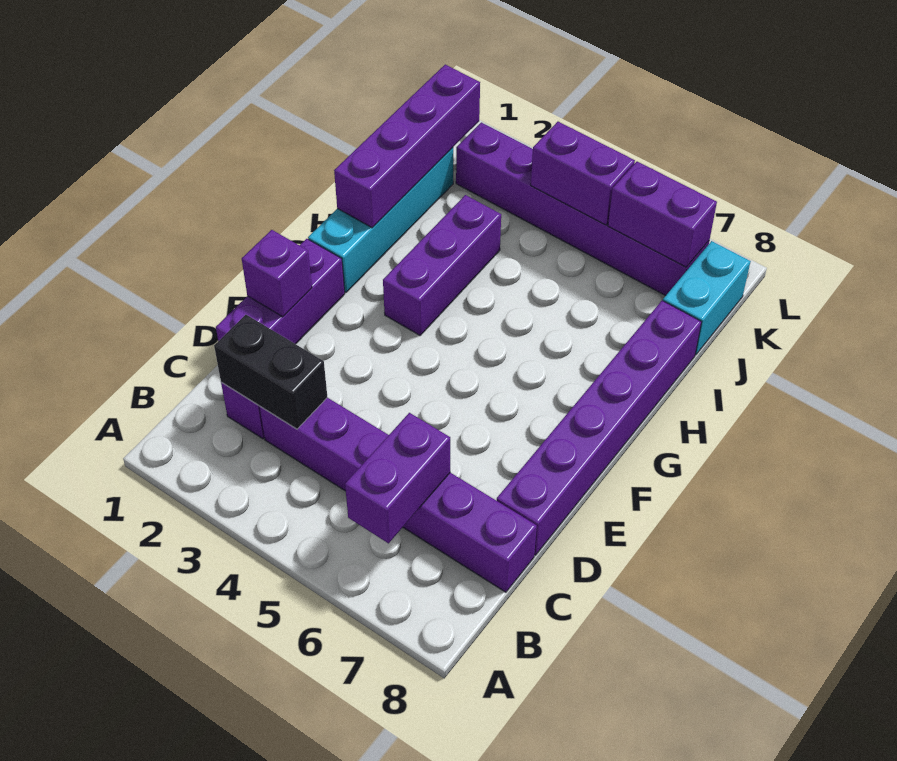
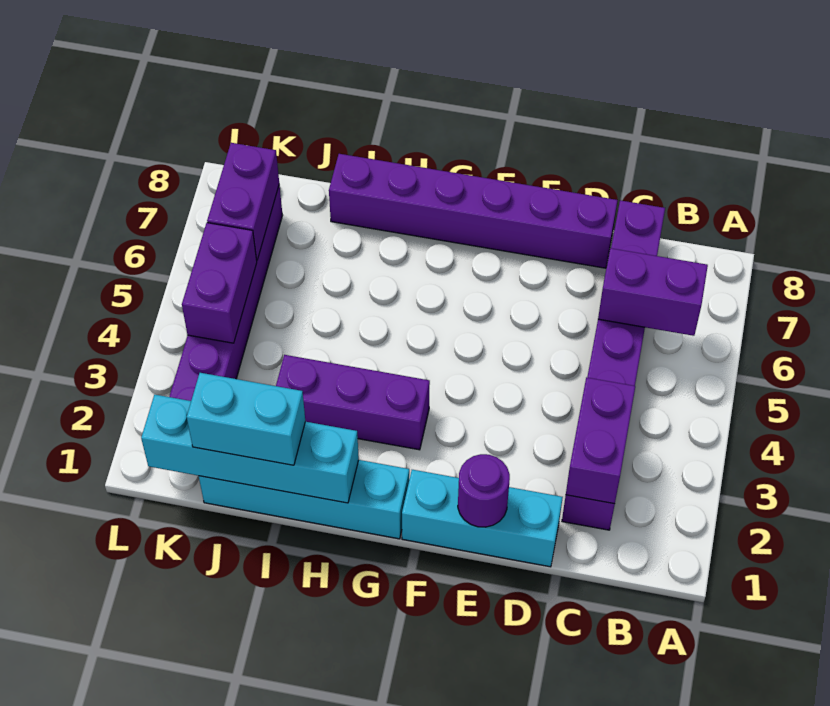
black brick C2:C3 level 2 -> purple brick C2:C3 level 2
purple brick D1:F1 level 1 -> cyan brick D1:F1 level 1
purple brick E1 level 2 -> purple round brick E1 level 2
purple brick H1:K1 level 2 -> cyan brick H1:K1 level 2
cyan brick J8:K8 level 1 -> cyan brick I1:J1 level 3

